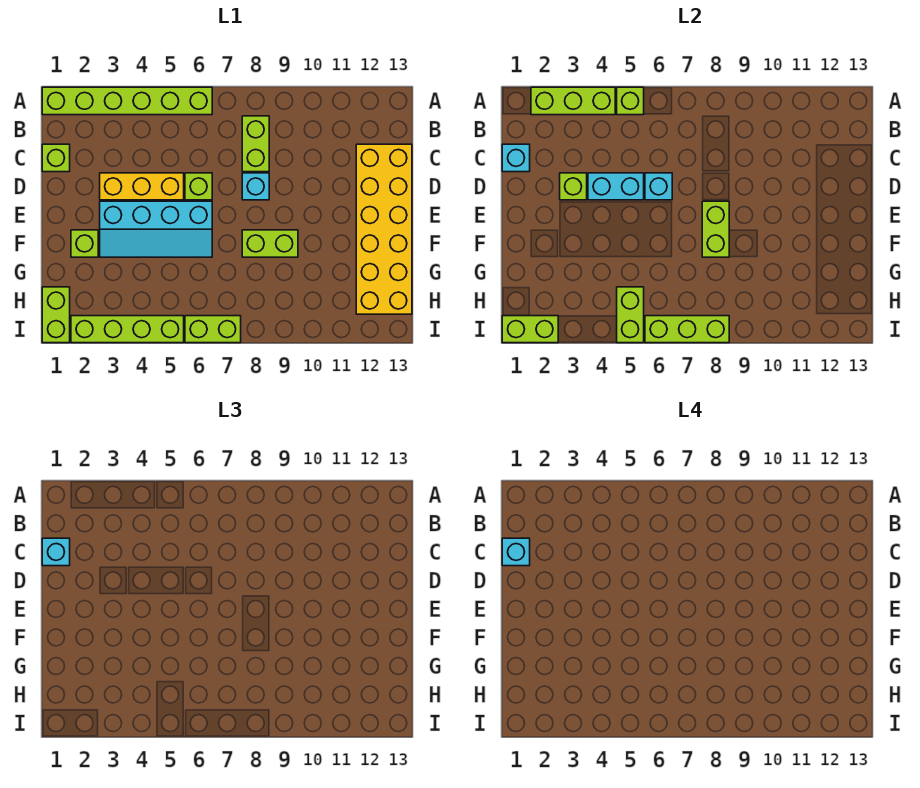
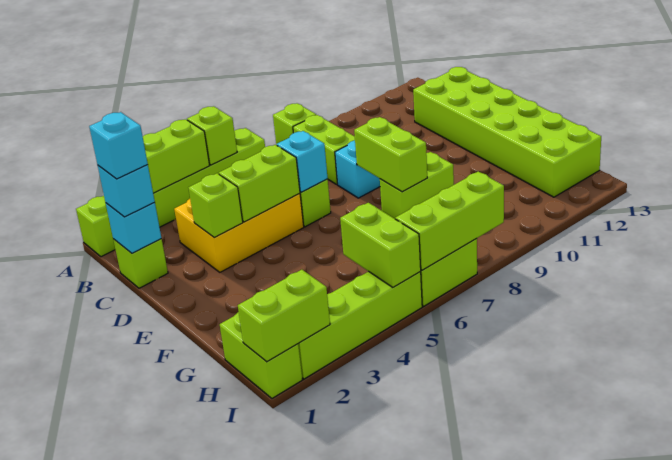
yellow brick C12:H13 level 1 -> lime brick C12:H13 level 1
yellow brick D3:D5 level 1 -> yellow brick C3:D5 level 1
cyan brick D4:D5 level 2 -> lime brick D4:D5 level 2
cyan slope E3:F6 level 1 top E -> none
lime brick F2 level 1 -> lime brick A8 level 1

